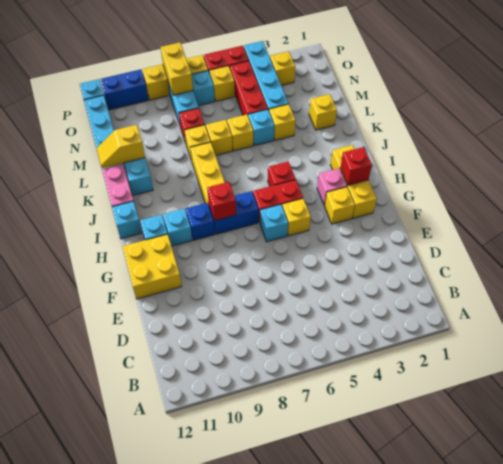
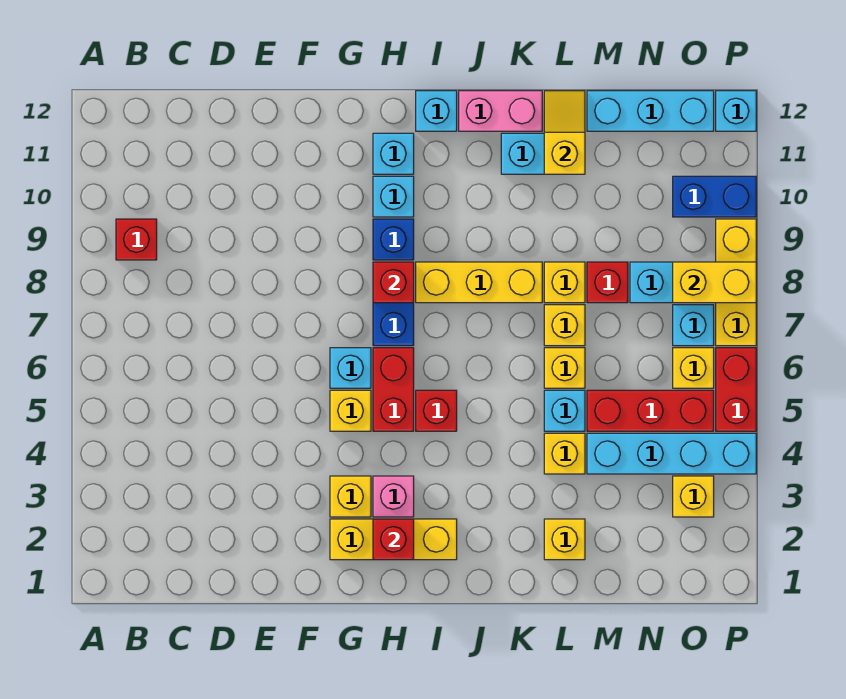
none -> red brick B9 level 1
yellow brick F11:G12 level 1 -> none
blue brick P10:P11 level 1 -> blue brick O10:P10 level 1

